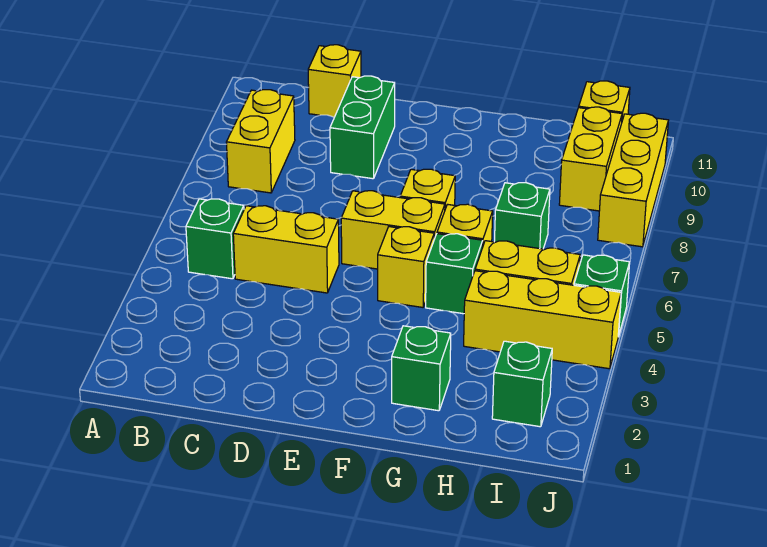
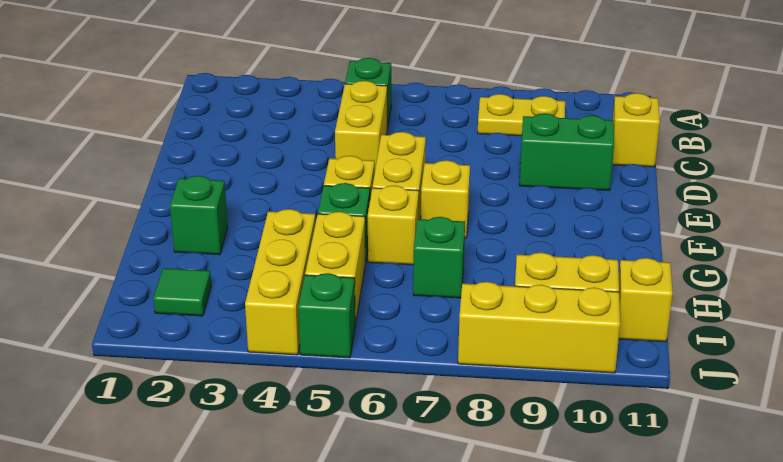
yellow brick B8:B9 level 1 -> yellow plate B8:B9 level 1
green brick I2 level 1 -> green tile I2 level 1

